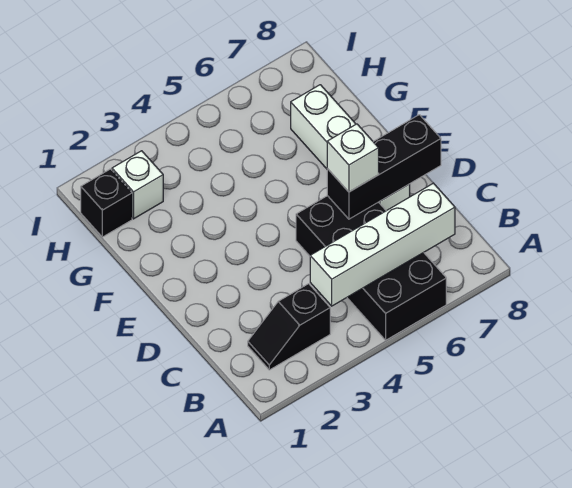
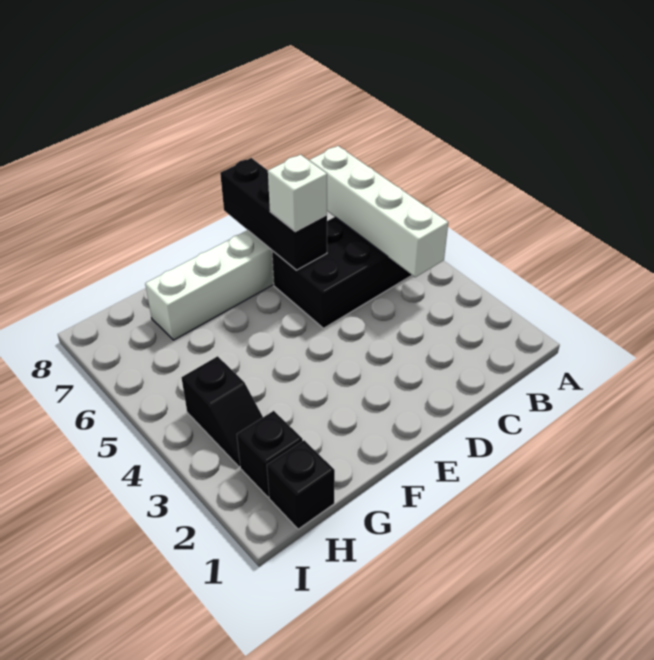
black slope B2:B3 level 1 top 3 -> black slope H3:H4 level 1 top 4
white brick H2 level 1 -> black brick H2 level 1

